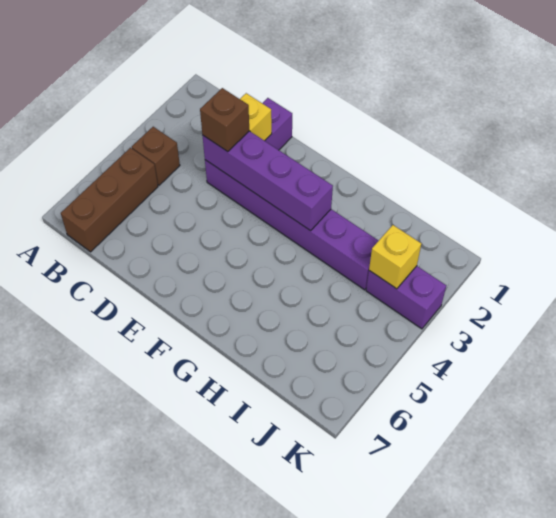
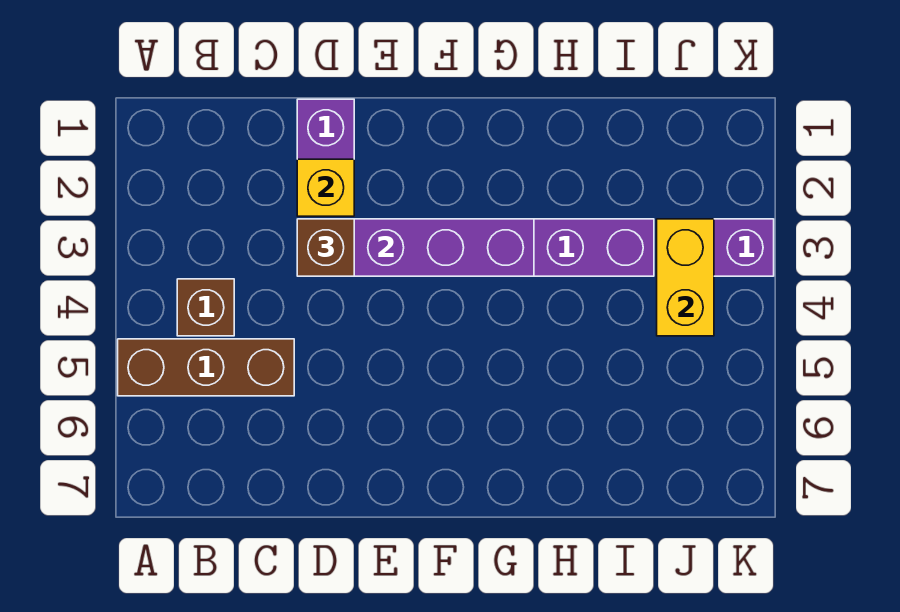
brown brick B5:B7 level 1 -> brown brick A5:C5 level 1
yellow brick J3 level 2 -> yellow brick J3:J4 level 2

